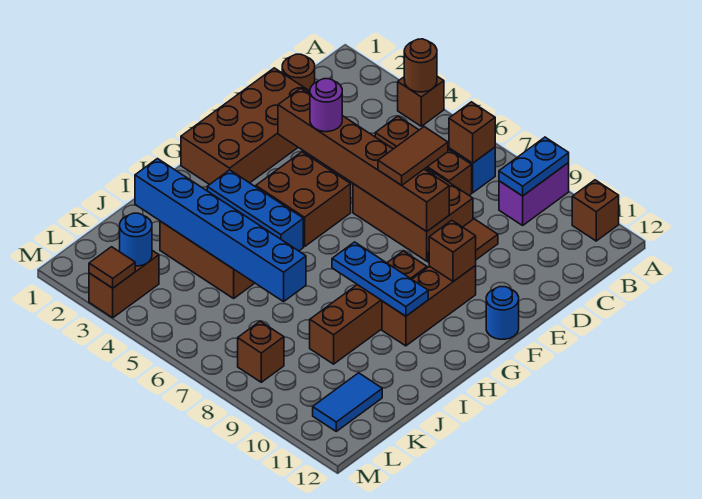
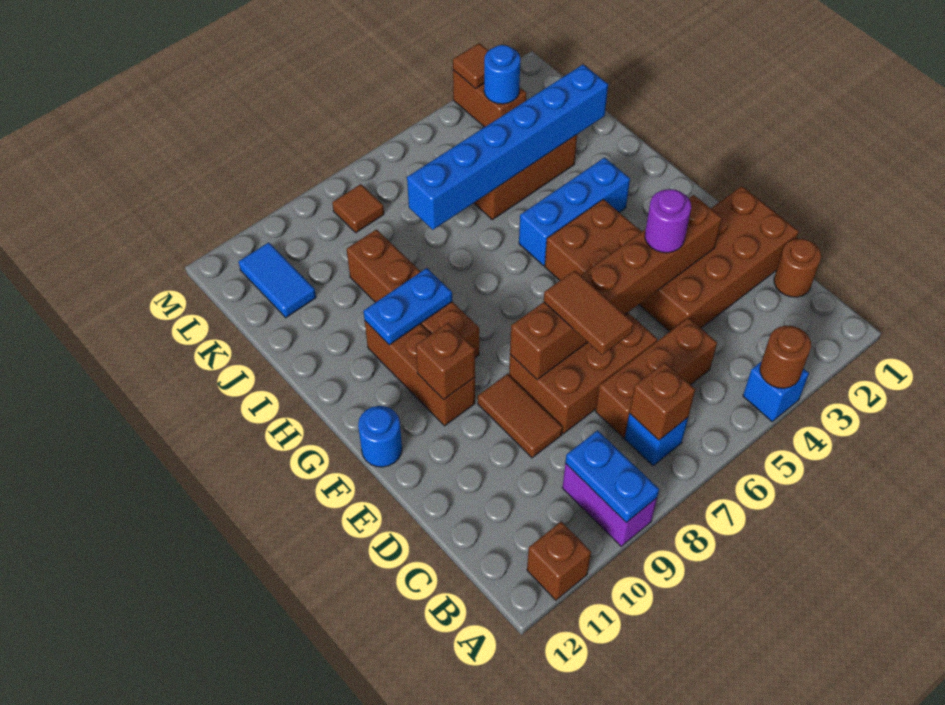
brown brick A4 level 1 -> blue brick A4 level 1
brown brick D1:G2 level 1 -> brown brick D1:E4 level 1
blue plate H8:H10 level 2 -> blue plate H9:H10 level 2
brown brick L8 level 1 -> brown tile L8 level 1

